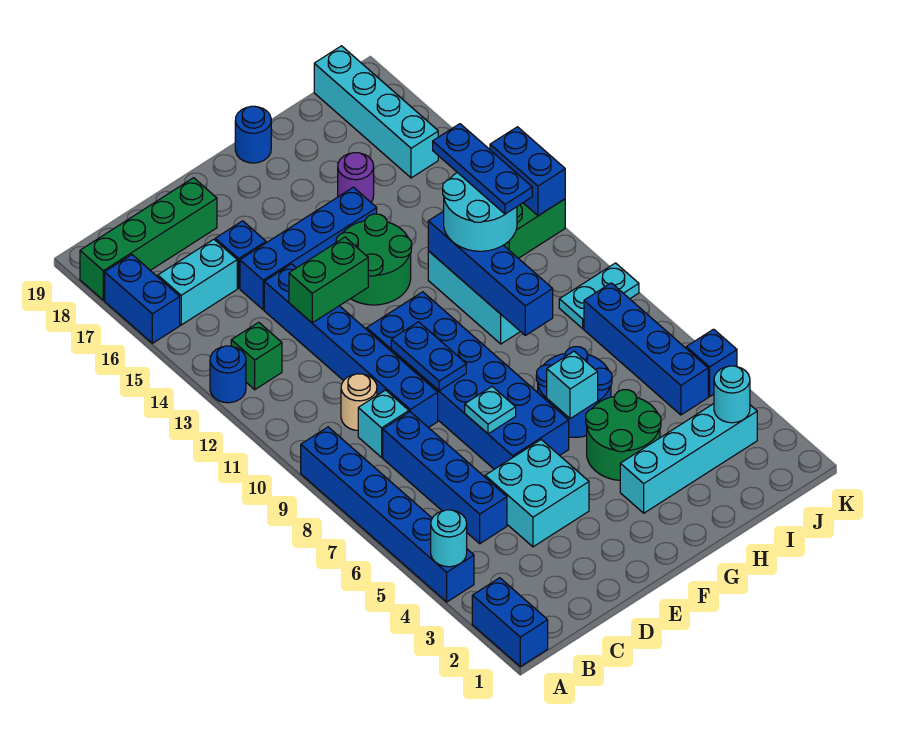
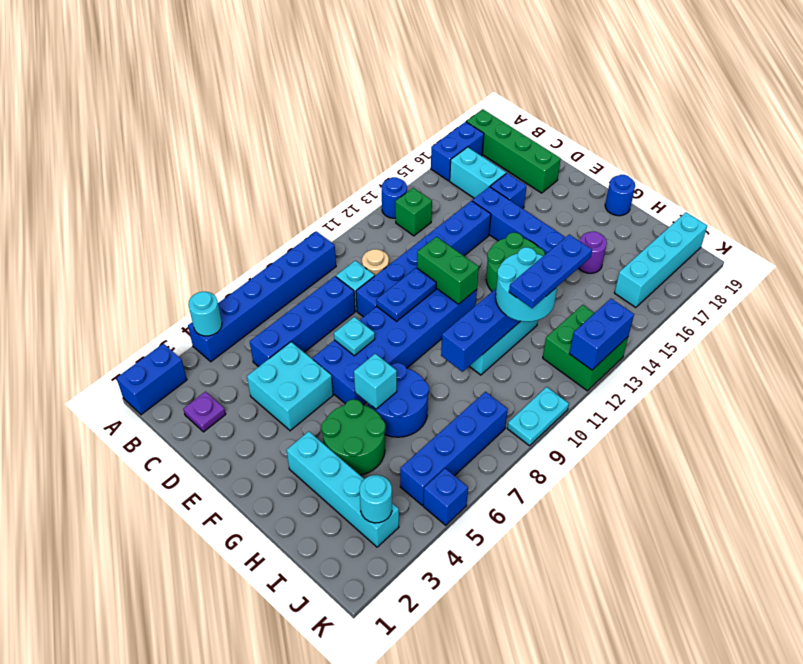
none -> purple plate C2 level 1
green brick D13:E13 level 2 -> green brick E11:F11 level 2
cyan plate J9:K9 level 1 -> cyan plate K9:K10 level 1

